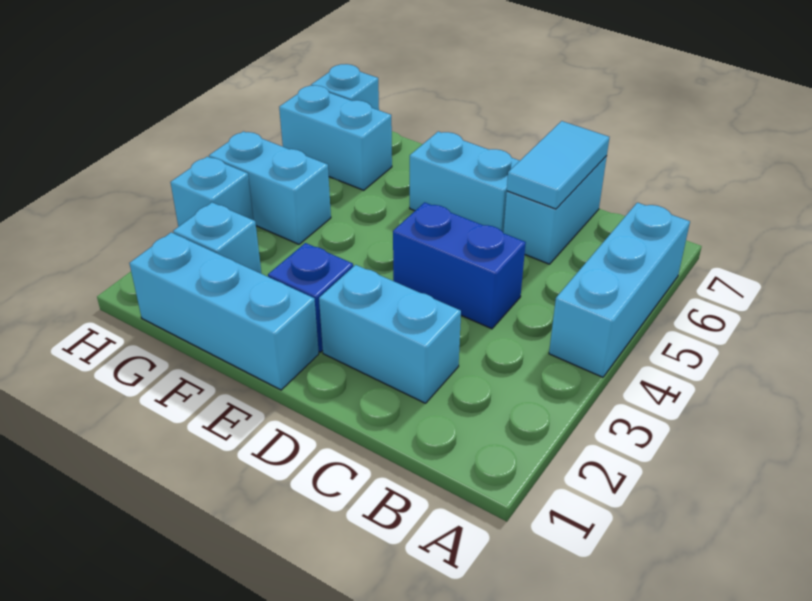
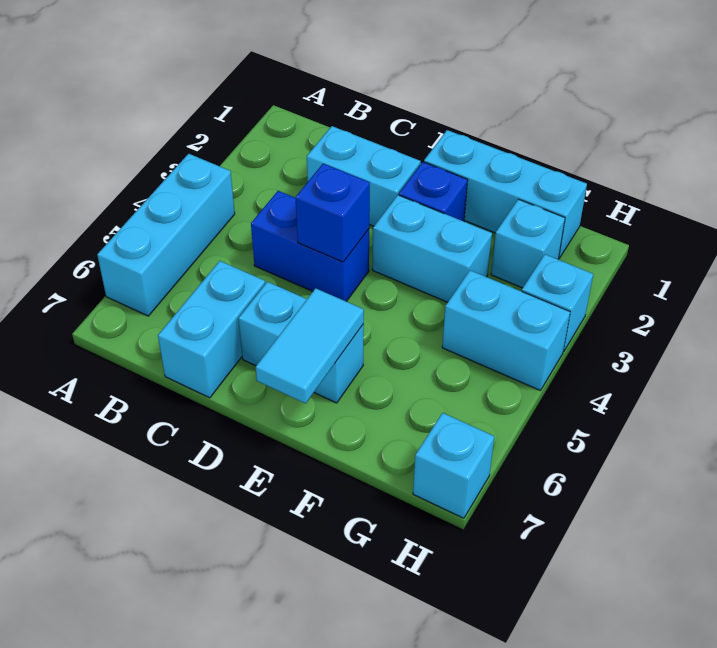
cyan tile C6:C7 level 2 -> cyan tile E6:E7 level 2
none -> blue brick D4 level 2
cyan brick G6:H6 level 1 -> cyan brick E3:F3 level 1

